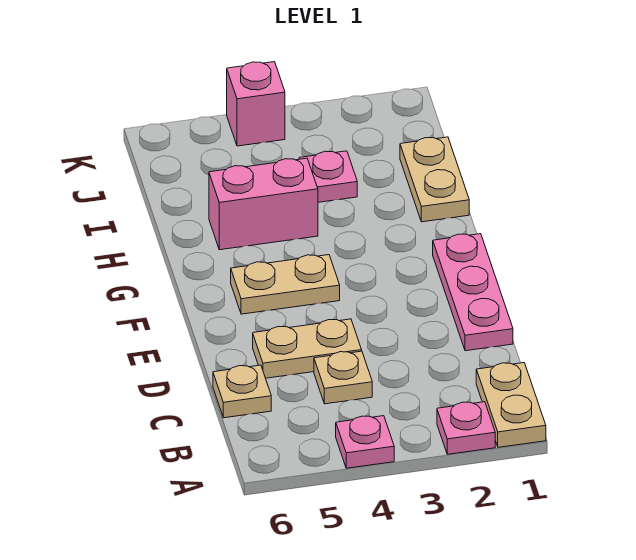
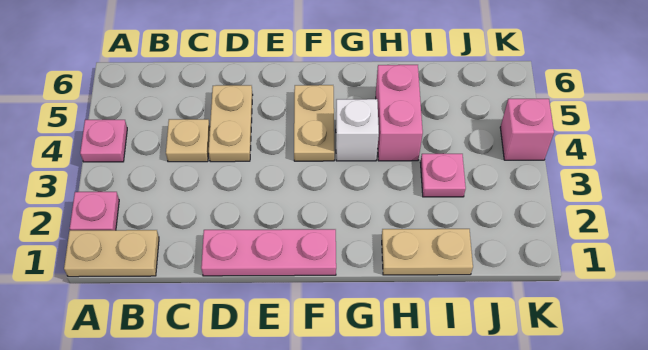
tan plate C6 level 1 -> none
none -> white brick G4 level 1

